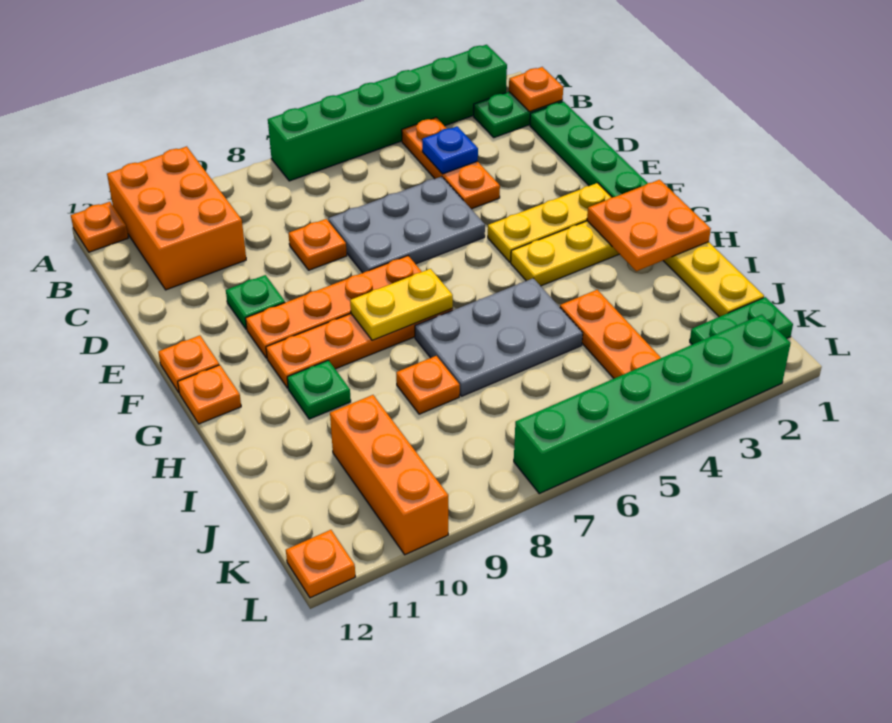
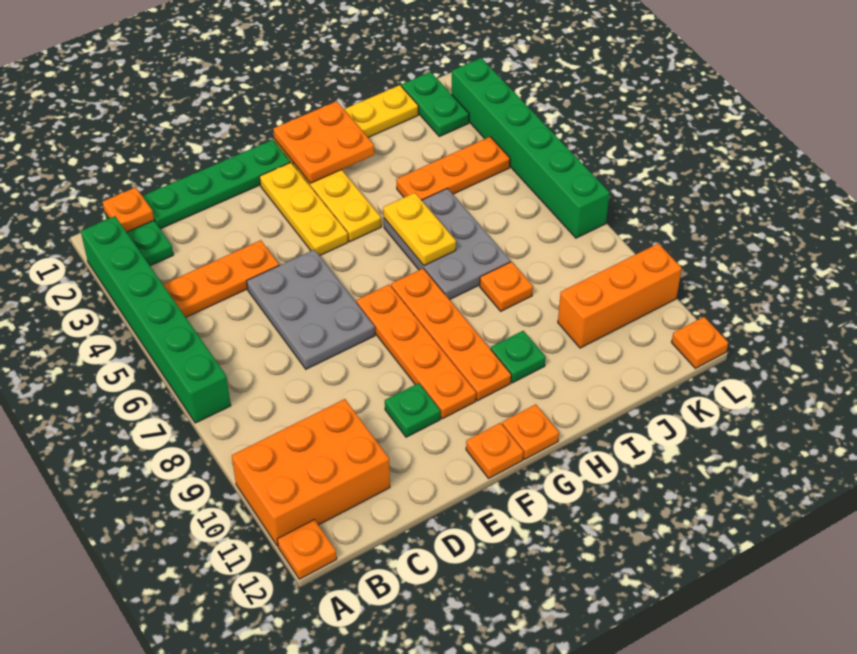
blue plate C4 level 2 -> none
orange plate D8 level 1 -> none
yellow plate G7:G8 level 2 -> yellow plate H5:H6 level 2

